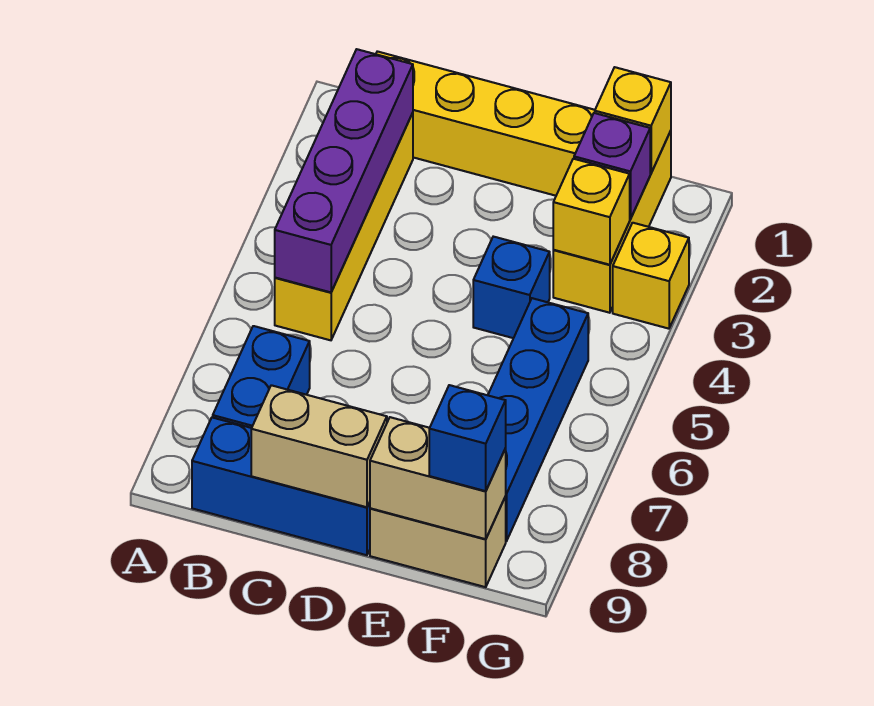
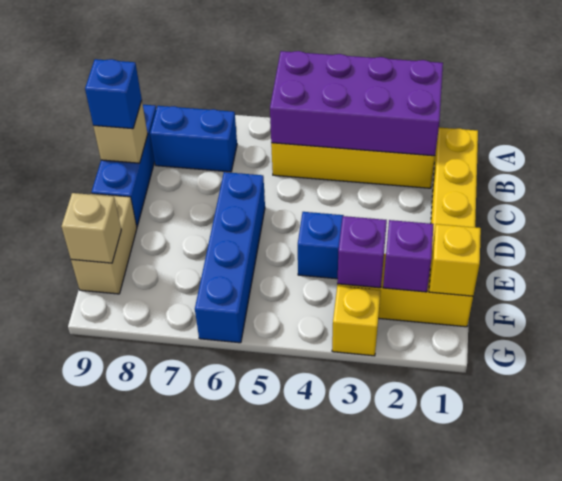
purple brick B2:B5 level 2 -> purple brick A2:B5 level 2
tan brick C9:D9 level 2 -> tan brick C9 level 2
tan brick E9:F9 level 2 -> tan brick F9 level 2
yellow brick F3 level 2 -> purple brick F3 level 2
blue brick F5:F8 level 1 -> blue brick D6:G6 level 1
blue brick F9 level 3 -> blue brick C9 level 3

